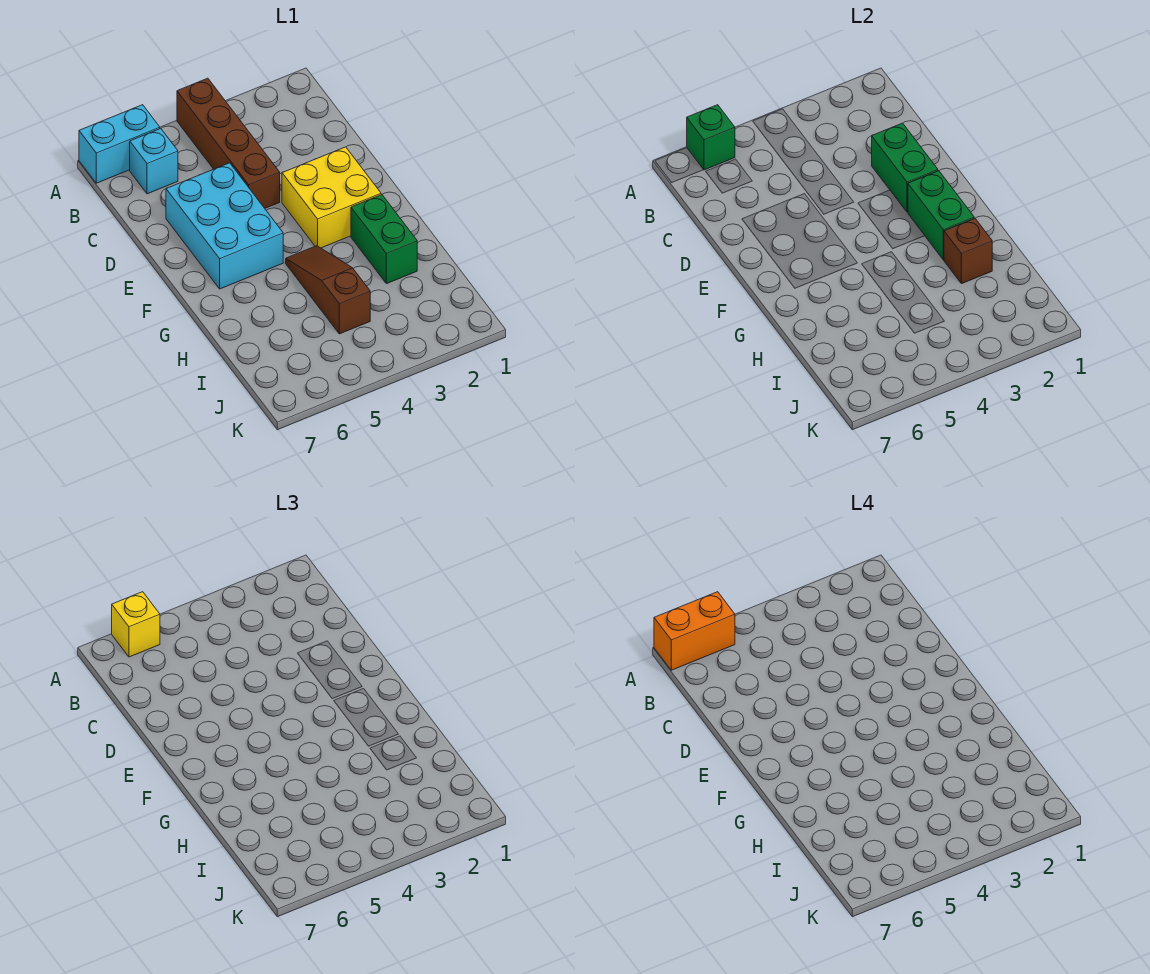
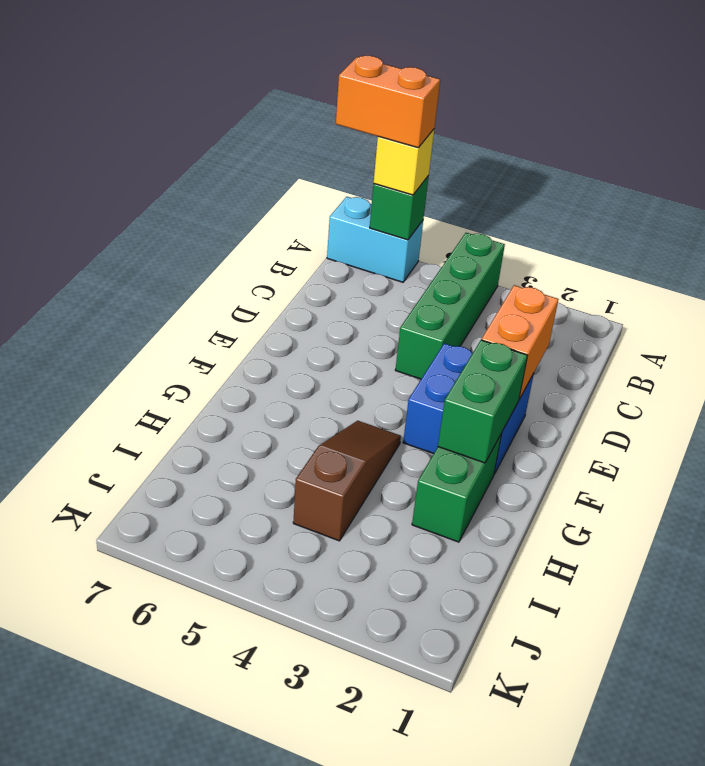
brown brick A4:D4 level 1 -> green brick A4:D4 level 1
cyan brick B6 level 1 -> none
green brick D2:E2 level 2 -> orange brick D2:E2 level 2
cyan brick D5:F6 level 1 -> none
yellow brick E2:F3 level 1 -> blue brick E2:F3 level 1
brown brick H2 level 2 -> none

